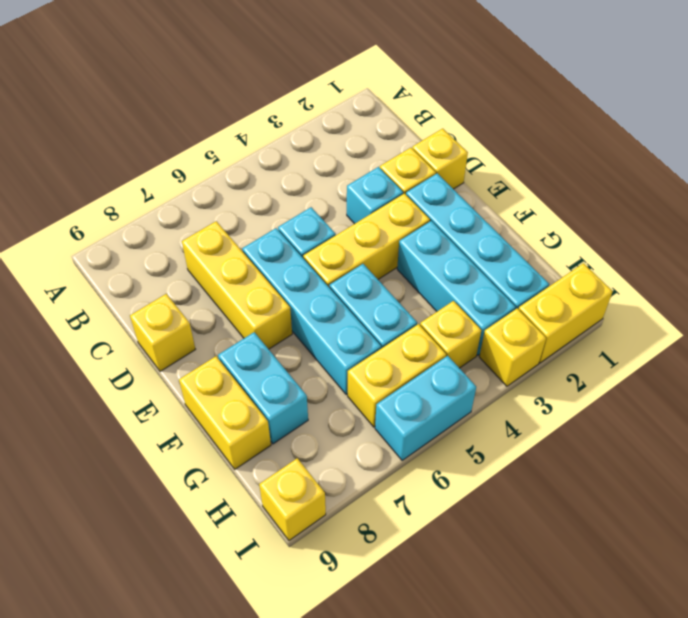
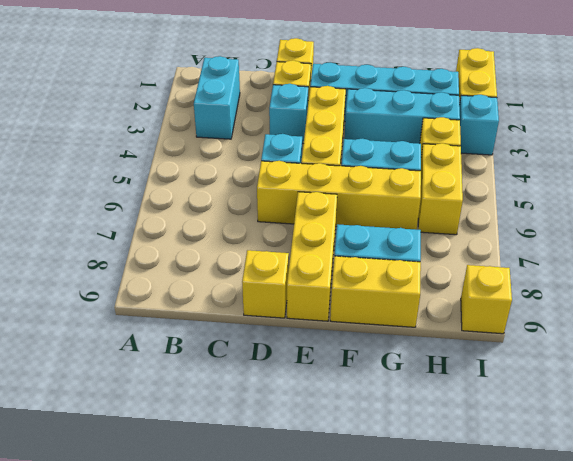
yellow brick C7:E7 level 1 -> yellow brick E7:E9 level 1
cyan brick D6:G6 level 1 -> yellow brick D6:G6 level 1
yellow brick I3 level 1 -> cyan brick I3 level 1
cyan brick I5:I6 level 1 -> cyan brick B2:B3 level 1

